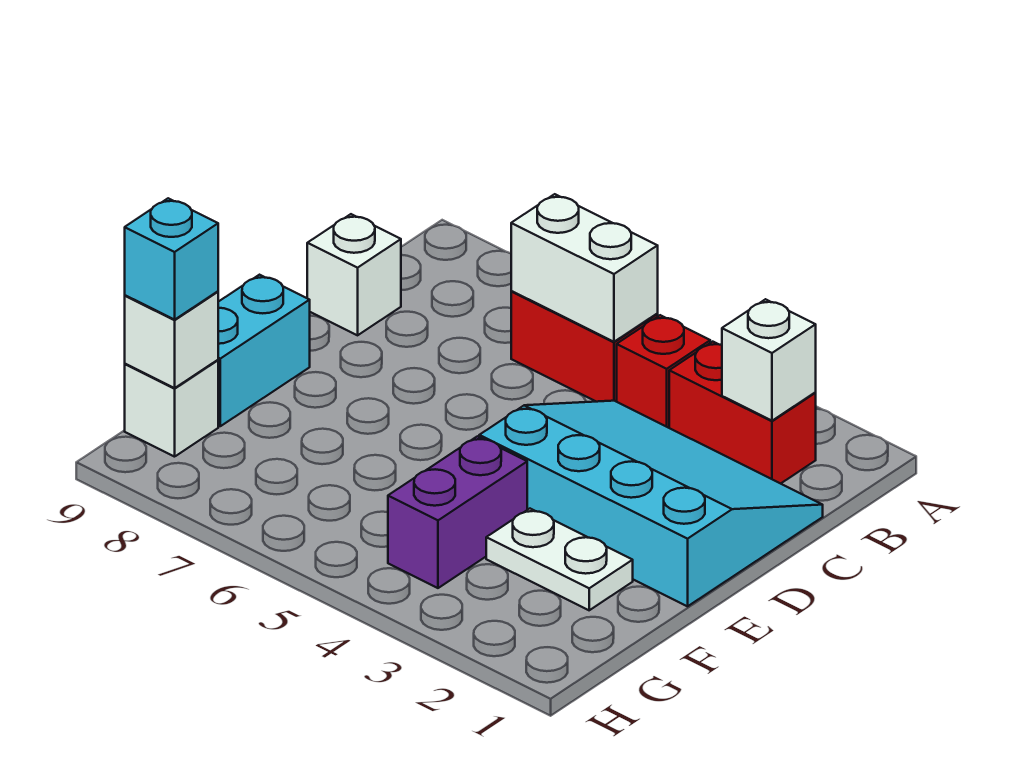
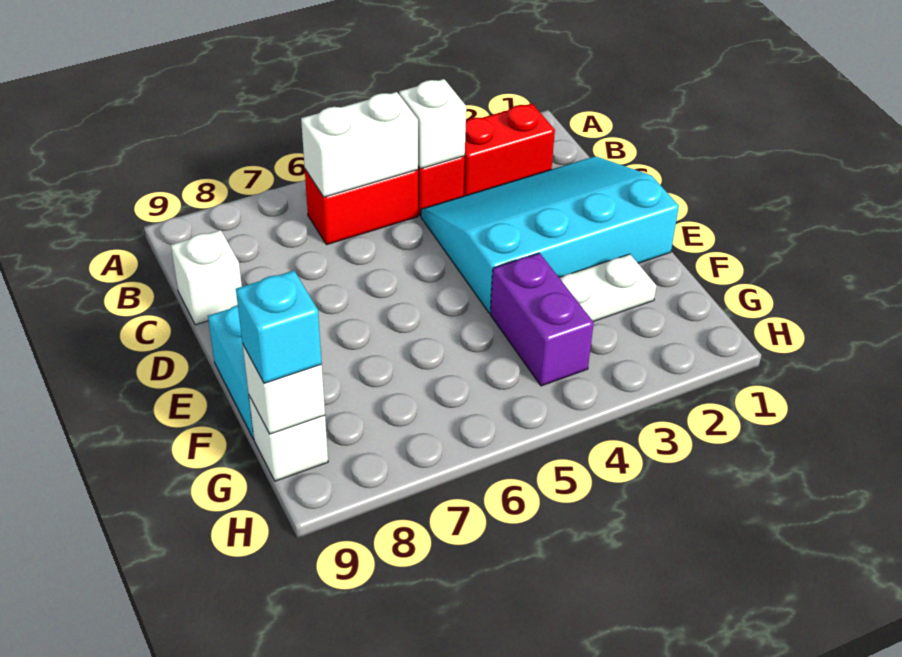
white brick B2 level 2 -> white brick B4 level 2

